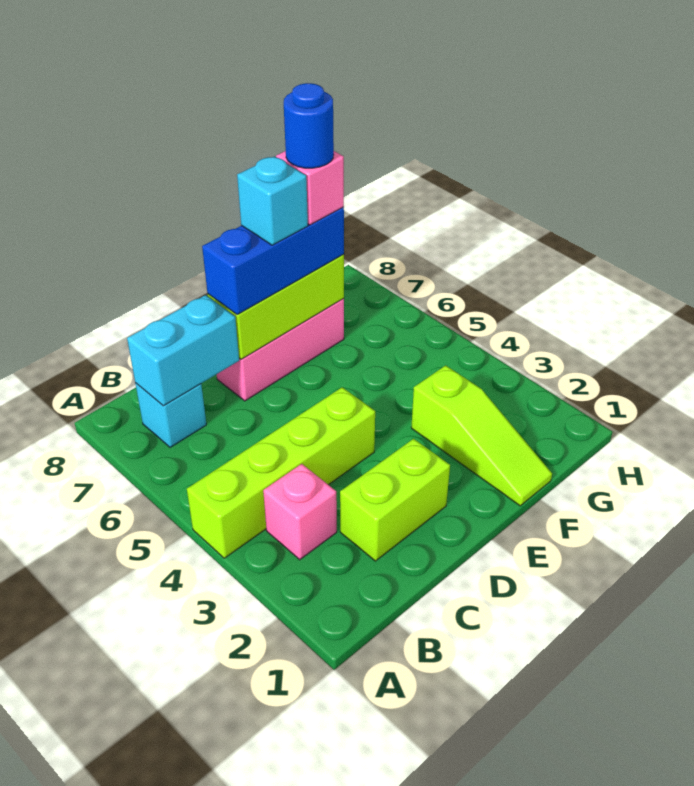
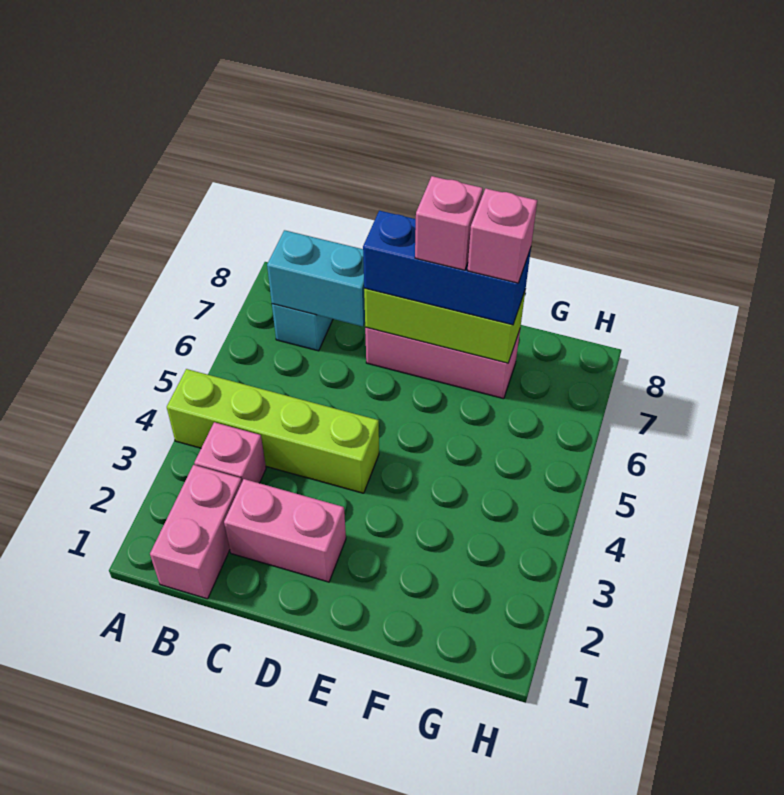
none -> pink brick B1:B2 level 1
lime brick C2:D2 level 1 -> pink brick C2:D2 level 1
cyan brick E7 level 4 -> pink brick E7 level 4
lime slope F1:F3 level 1 top 3 -> none
blue round brick F7 level 5 -> none

